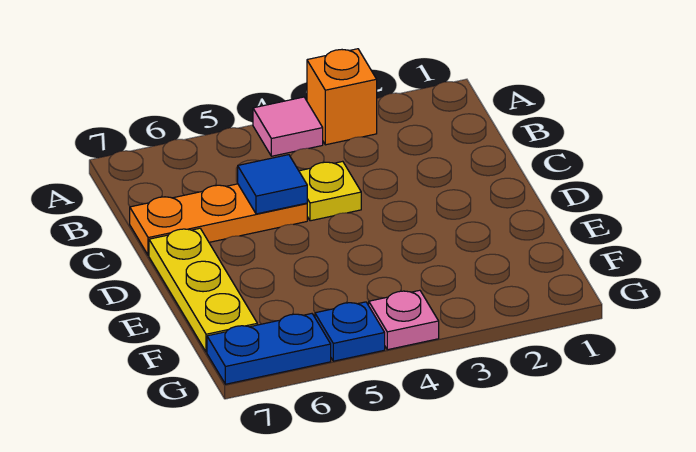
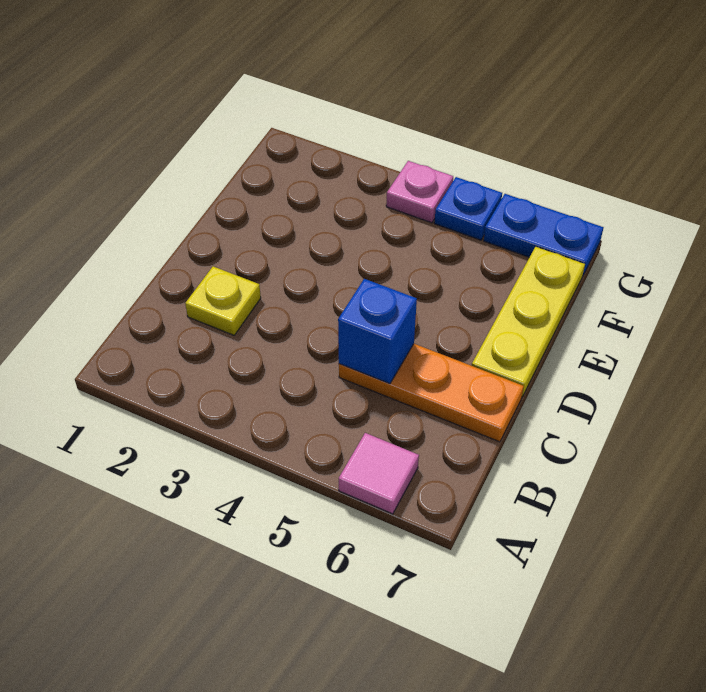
orange brick A3 level 1 -> none
pink tile A4 level 1 -> pink tile A6 level 1
yellow plate C4 level 1 -> yellow plate C2 level 1
blue tile C5 level 2 -> blue brick C5 level 2

